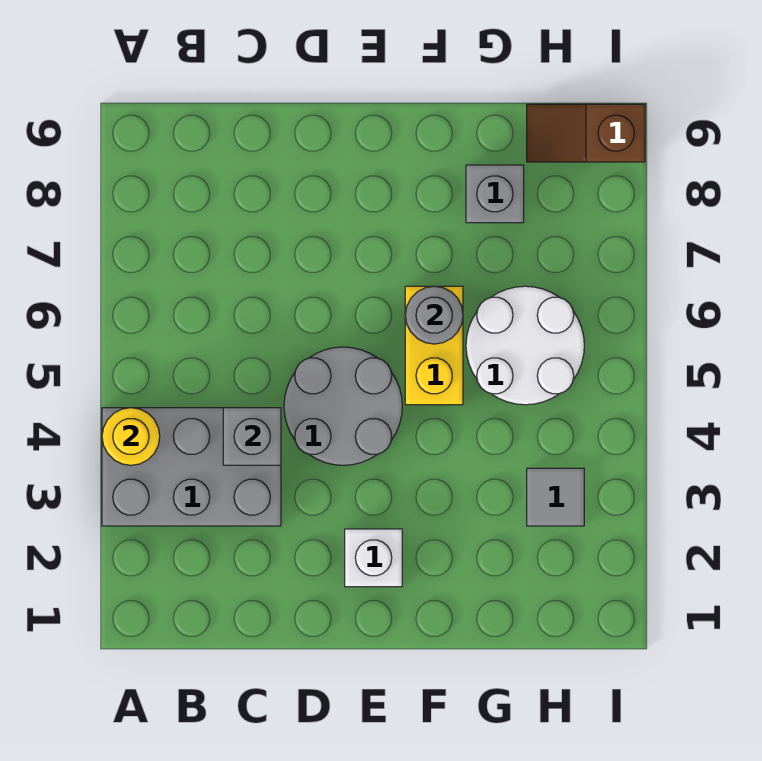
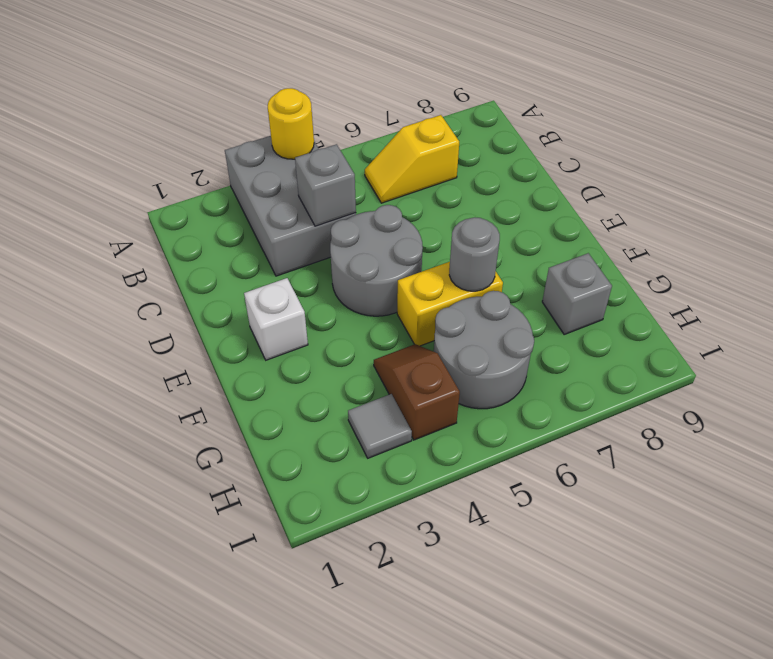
none -> yellow slope B6:B7 level 1 top 7
white round brick G5:H6 level 1 -> grey round brick G5:H6 level 1
brown slope H9:I9 level 1 top I -> brown slope G4:H4 level 1 top H

